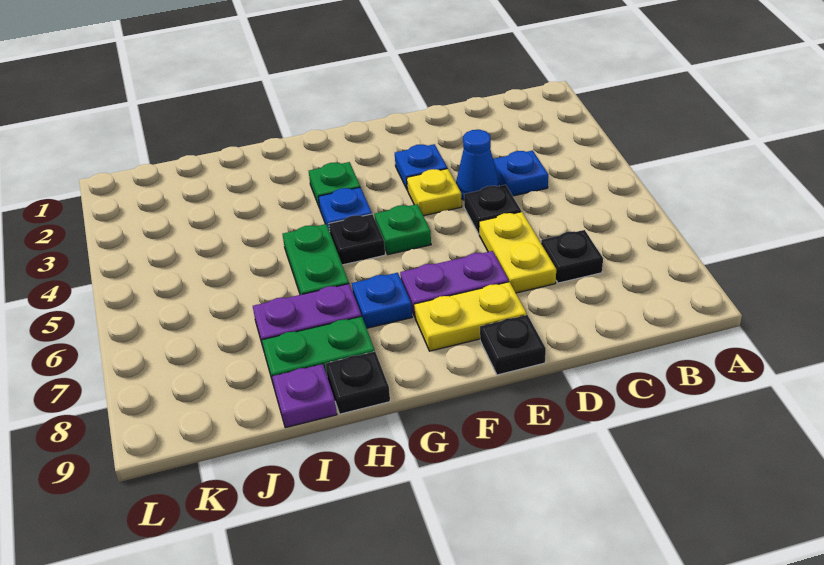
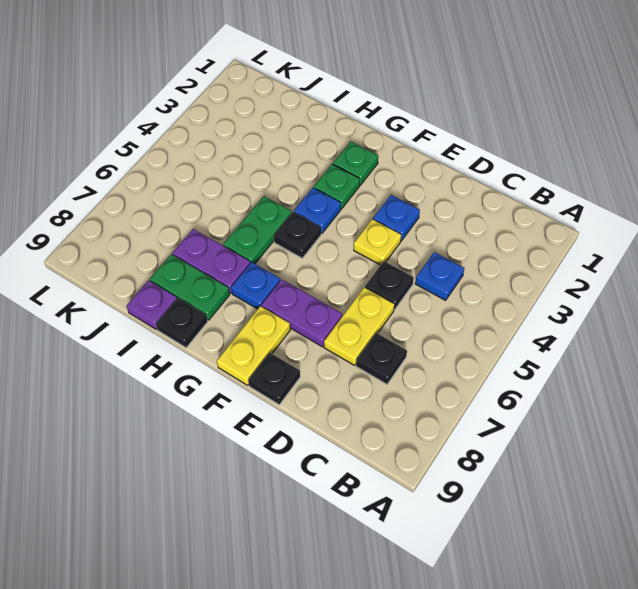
blue cone D4 level 1 -> none
yellow plate E8:F8 level 1 -> yellow plate F8:F9 level 1
green plate F5 level 1 -> green plate G2 level 1

